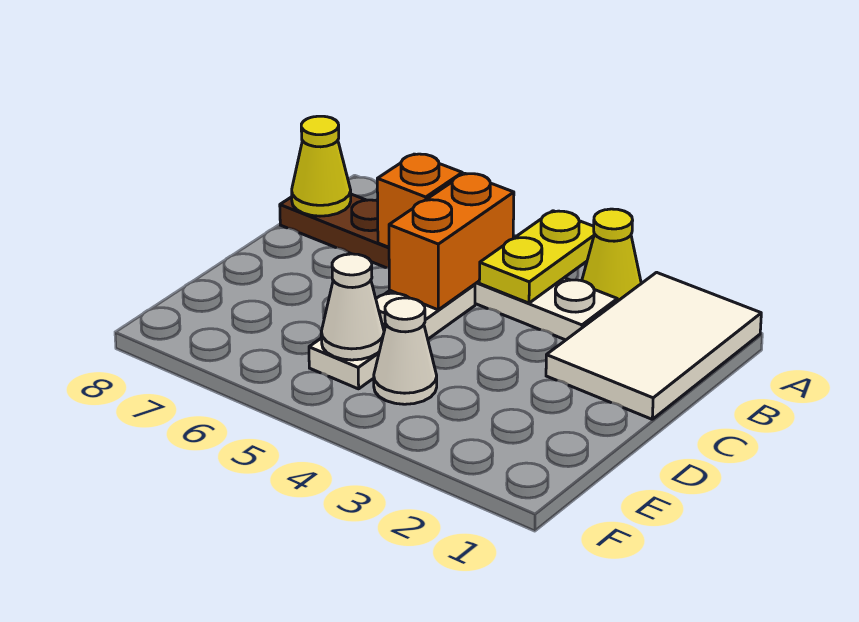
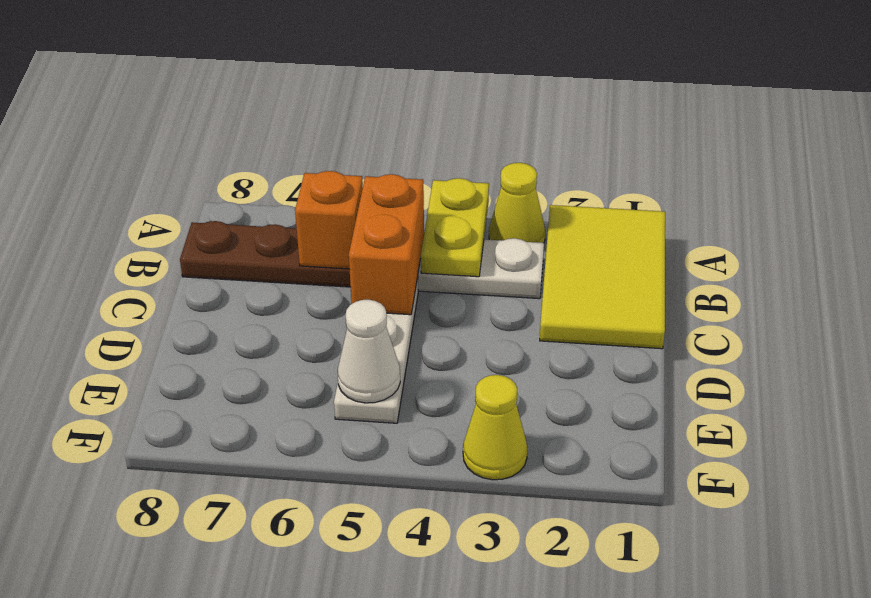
white tile A1:C2 level 1 -> yellow tile A1:C2 level 1
yellow cone B8 level 2 -> yellow cone F3 level 1
white cone E4 level 1 -> none

